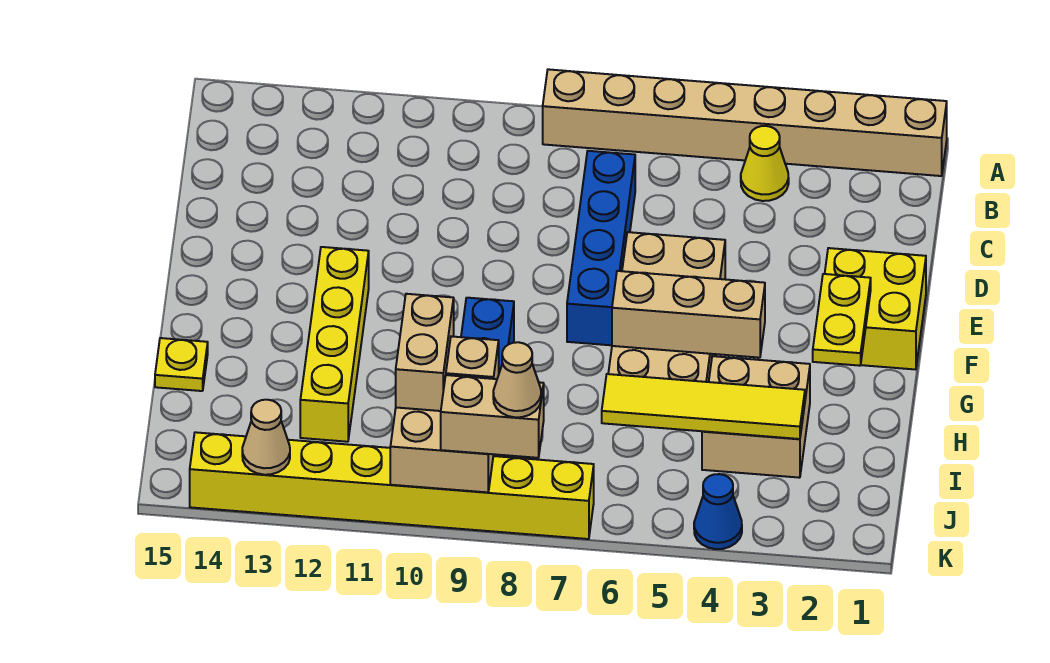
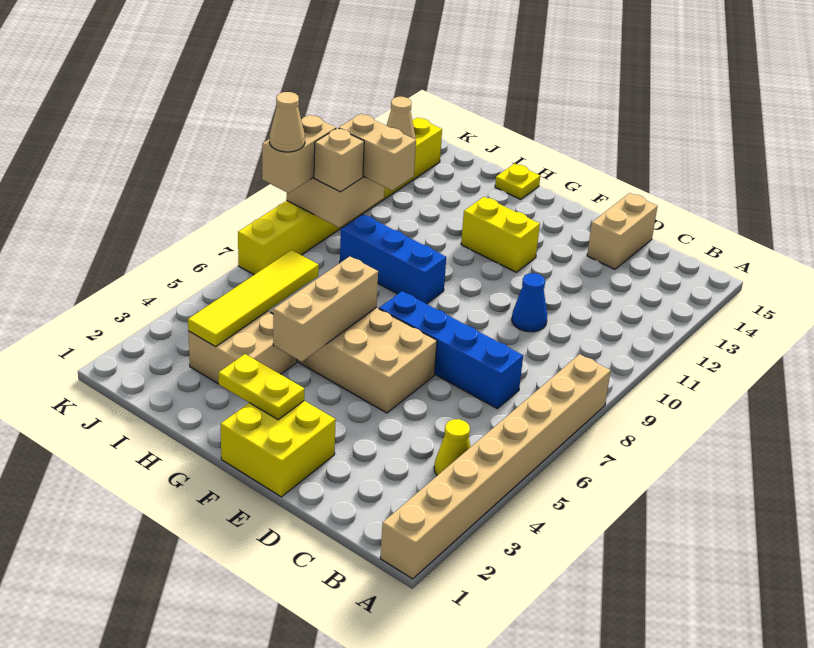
none -> tan brick D14:D15 level 1
yellow brick F12:I12 level 1 -> yellow brick F12:G12 level 1
blue cone K4 level 1 -> blue cone D10 level 1

